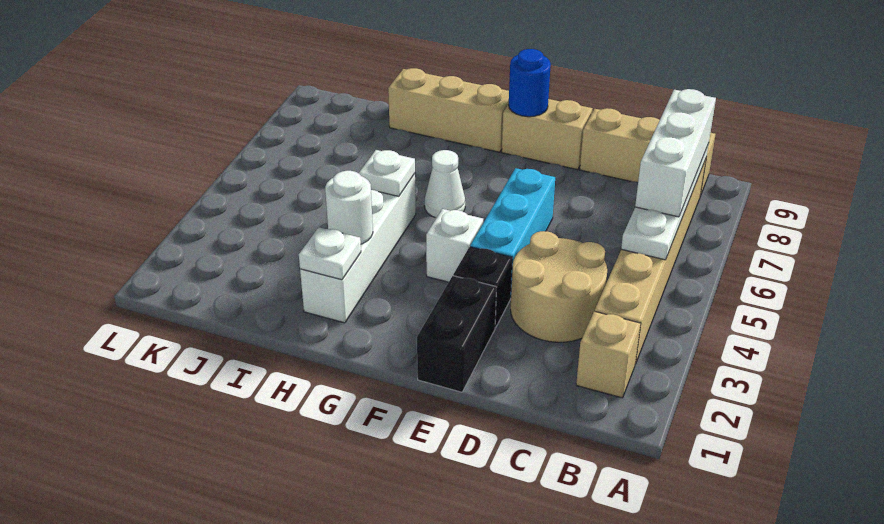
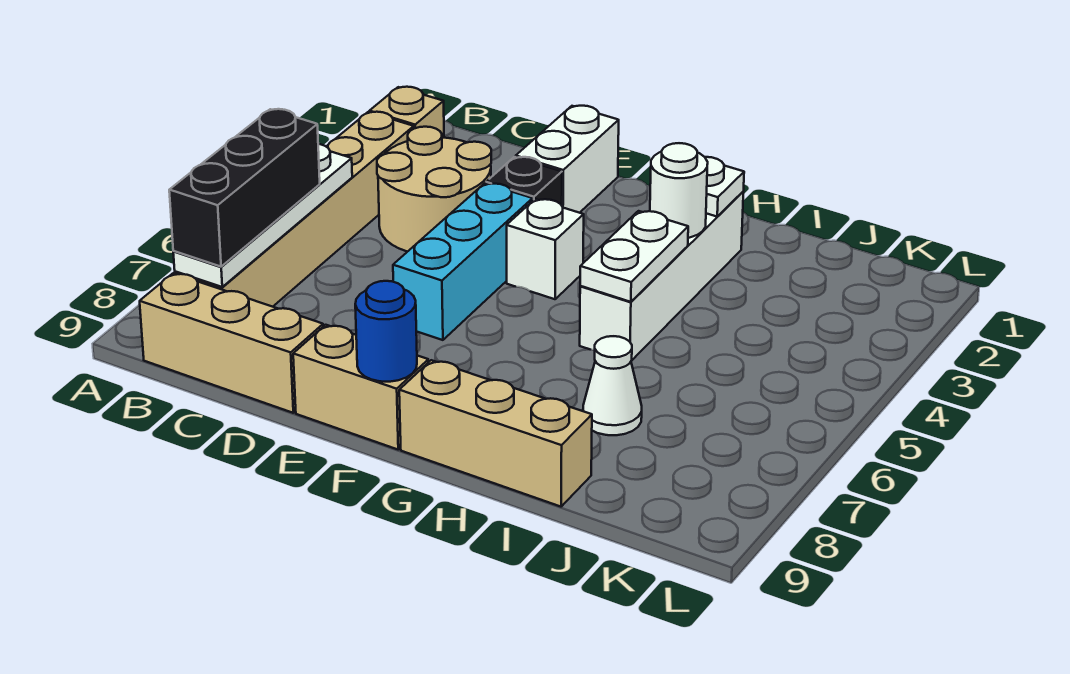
white brick B6:B8 level 3 -> black brick B6:B8 level 3
black brick E1:E2 level 1 -> white brick E1:E2 level 1
white cone G6 level 1 -> white cone I7 level 1
white plate H5 level 2 -> white plate H4:H5 level 2

